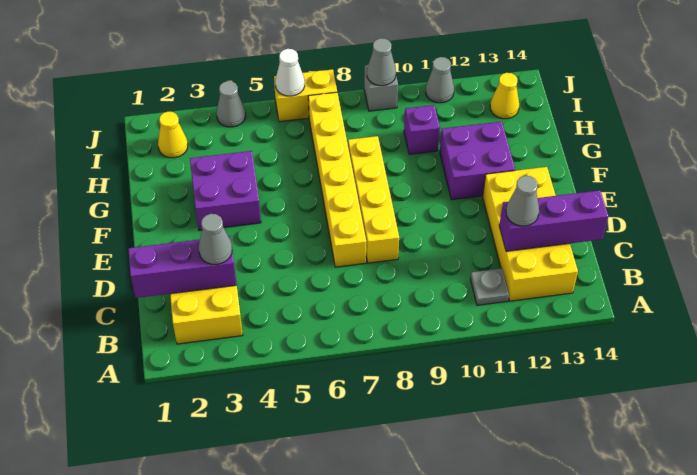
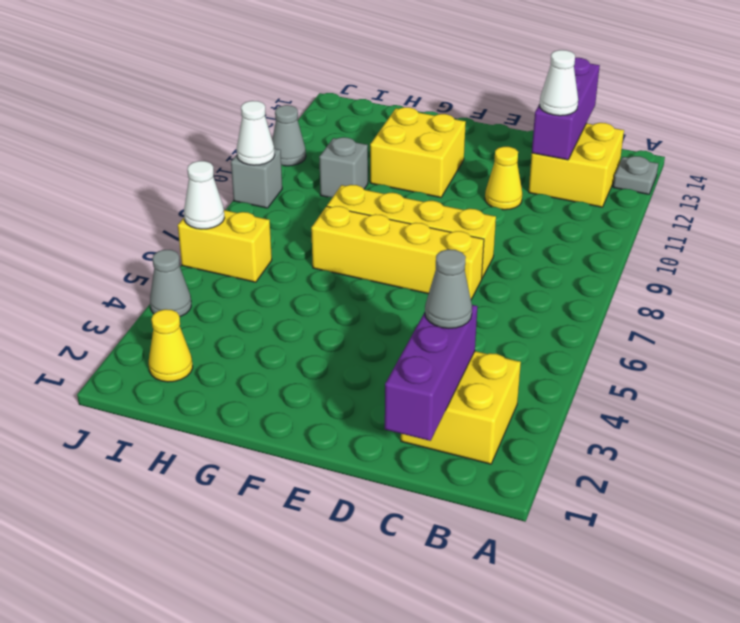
grey plate B11 level 1 -> grey plate A13 level 1
yellow brick B12:E13 level 1 -> yellow brick B12:C13 level 1
grey cone C12 level 3 -> white cone C12 level 3
yellow brick D7:I7 level 1 -> yellow brick D7:G7 level 1
purple brick F3:G4 level 1 -> none
purple brick F11:G12 level 1 -> yellow brick F11:G12 level 1
purple brick H10 level 1 -> grey brick H10 level 1
yellow cone I13 level 1 -> yellow cone D11 level 1
yellow brick J6:J7 level 1 -> yellow brick I6:J6 level 1
grey cone J9 level 2 -> white cone J9 level 2

